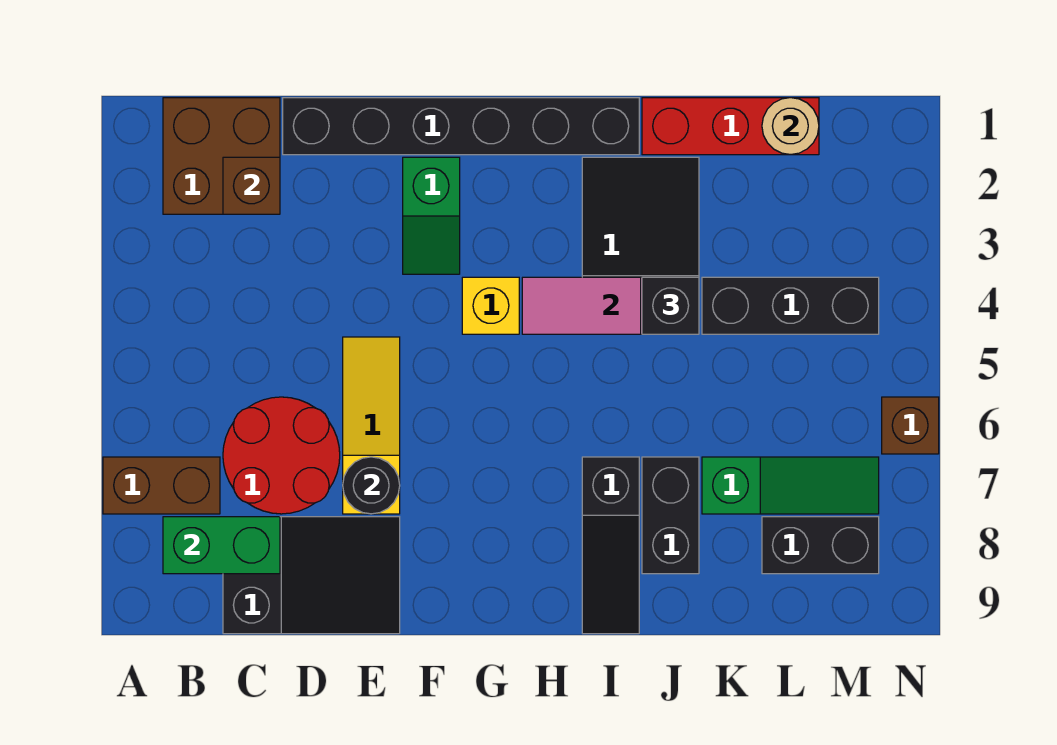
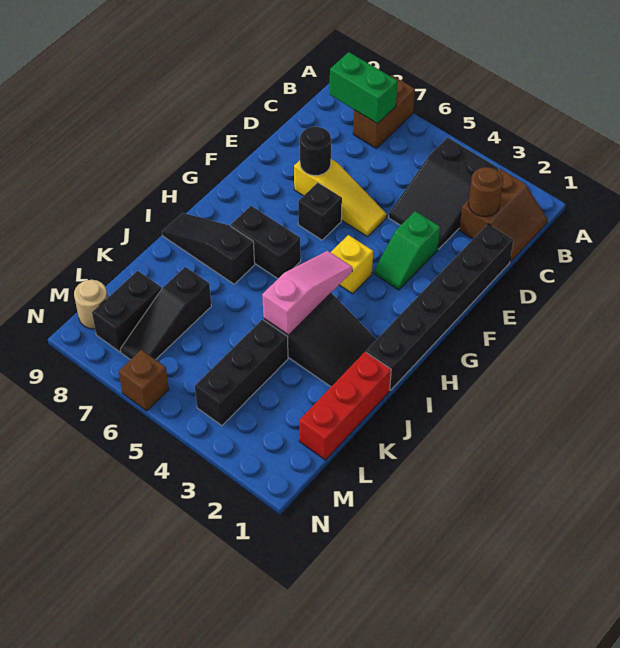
brown brick B1:C2 level 1 -> brown slope B1:C2 level 1 top 2
green brick B8:C8 level 2 -> green brick B7:B8 level 2
brown brick C2 level 2 -> brown round brick C2 level 2
red round brick C6:D7 level 1 -> none
black slope C8:E9 level 1 top C -> black slope B3:D4 level 1 top B
green slope F2:F3 level 1 top 2 -> green slope E3:F3 level 1 top E
black brick J4 level 3 -> black brick F6 level 1
black brick J7:J8 level 1 -> black brick H6:H7 level 1
green slope K7:M7 level 1 top K -> black slope K7:M7 level 1 top K
tan round brick L1 level 2 -> tan round brick M9 level 1

